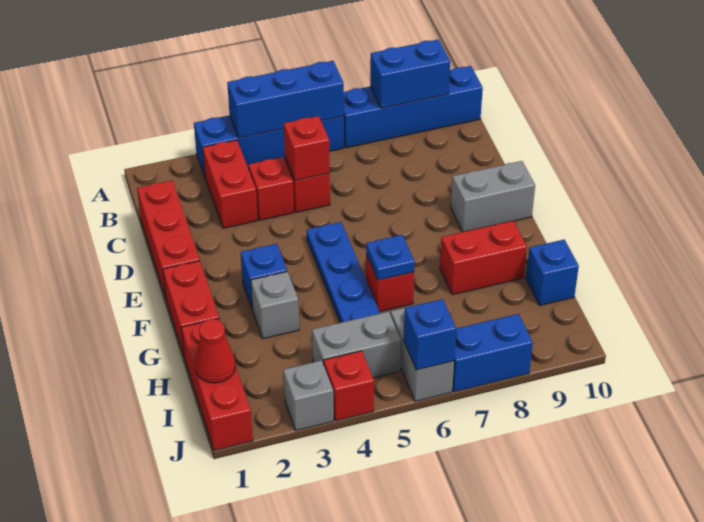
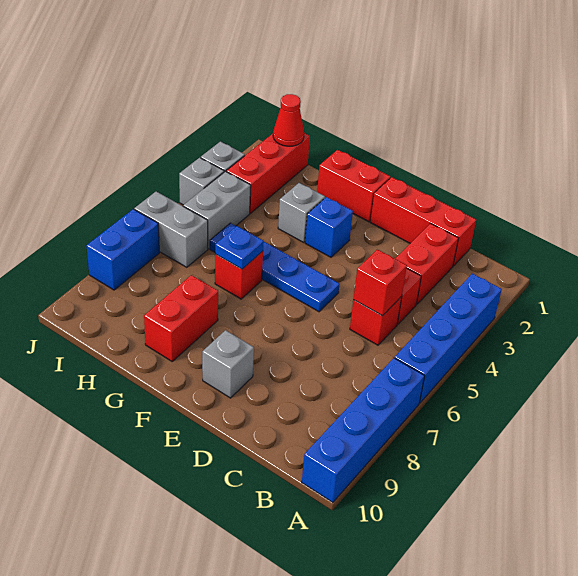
blue brick A4:A6 level 2 -> none
blue brick A8:A9 level 2 -> none
red brick B3:C3 level 1 -> red brick C2:C3 level 1
grey brick E9:E10 level 1 -> grey brick E9 level 1
red brick H1:J1 level 1 -> red brick I1:I3 level 1
blue brick H10 level 1 -> none
red brick J4 level 1 -> grey brick J4 level 1
blue brick J6 level 2 -> none

